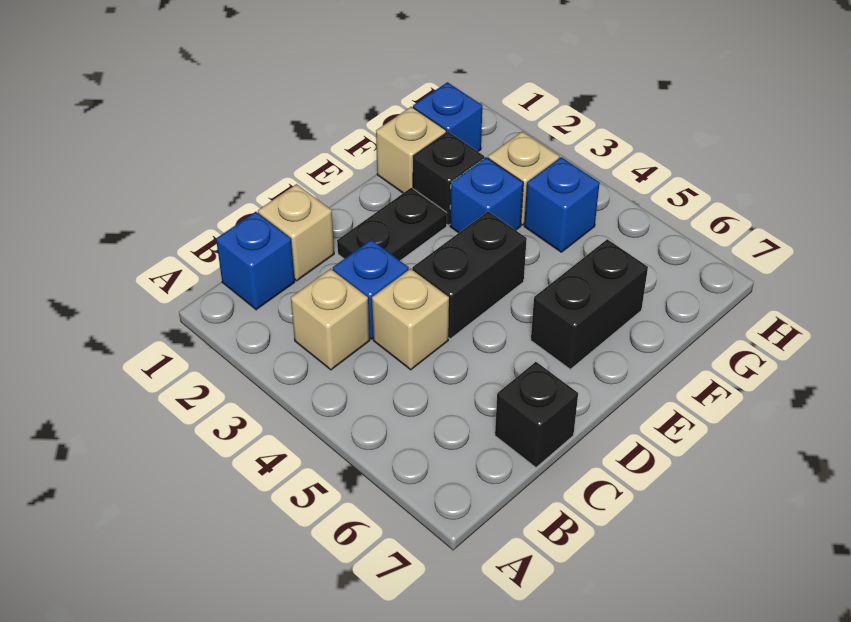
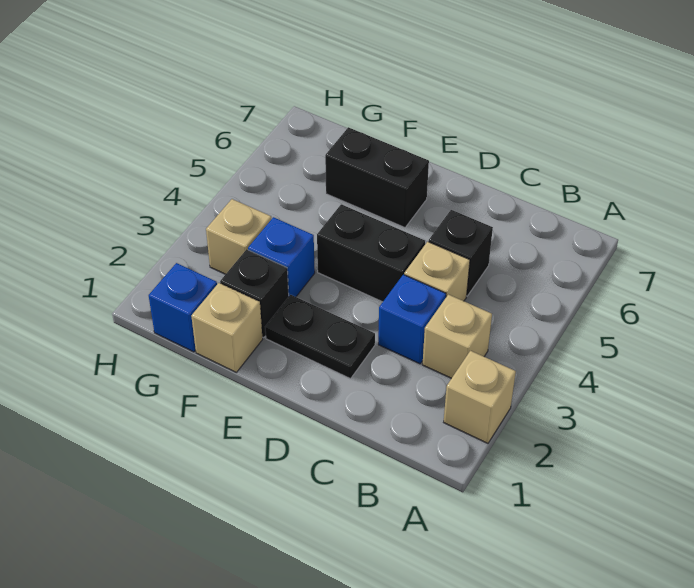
blue brick B1 level 1 -> none
tan brick C1 level 1 -> tan brick A2 level 1
black brick C7 level 1 -> black brick C5 level 1
blue brick G4 level 1 -> none

